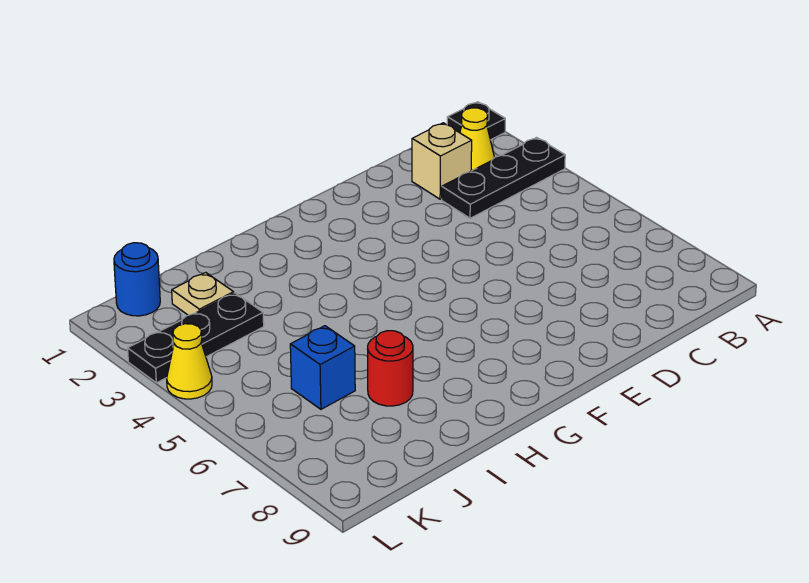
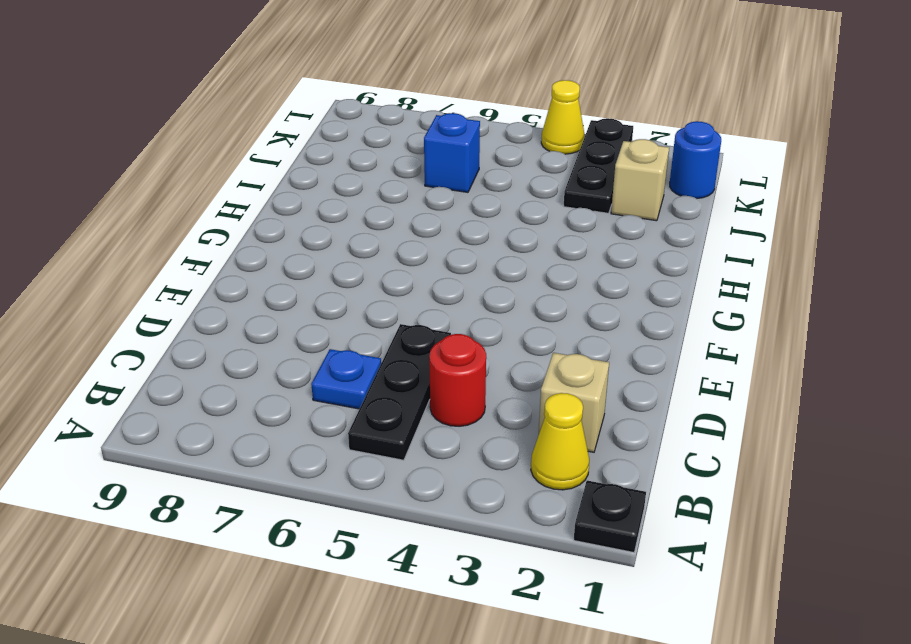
black plate A3:C3 level 1 -> black plate B5:D5 level 1
none -> blue plate C6 level 1
red round brick I7 level 1 -> red round brick C4 level 1
tan plate J2 level 1 -> tan brick J2 level 1

